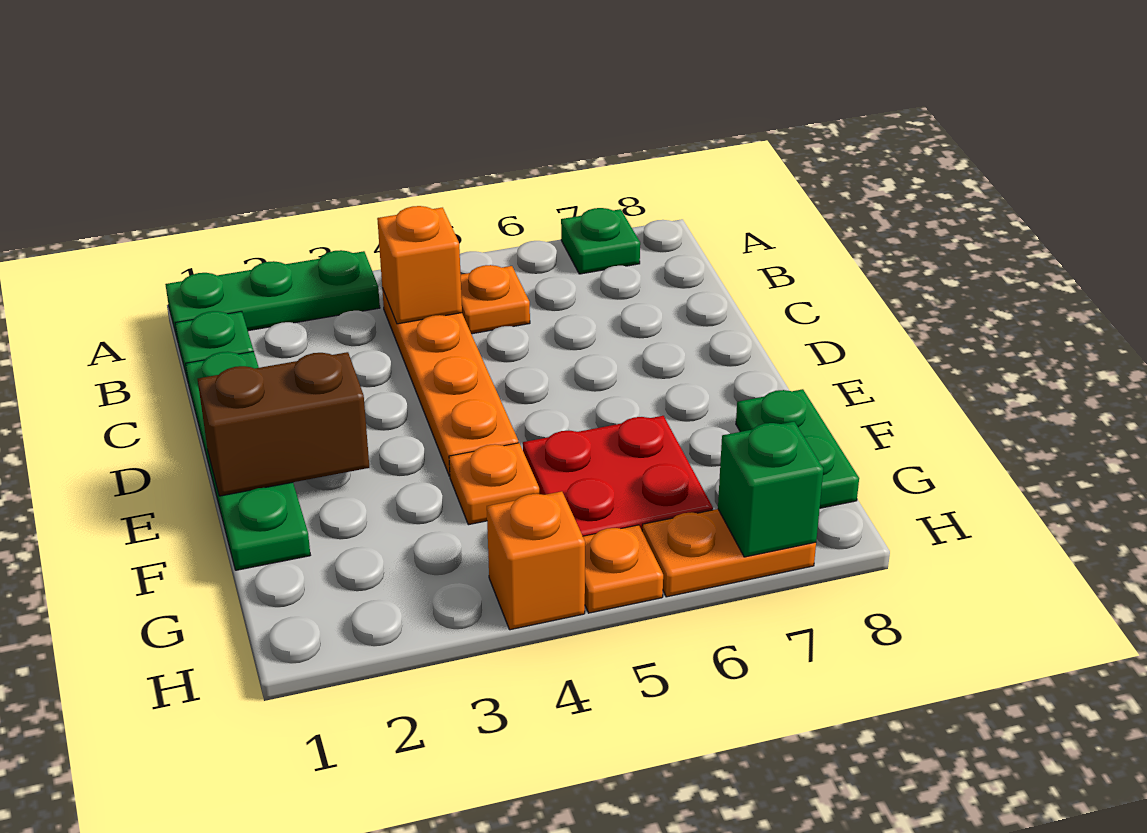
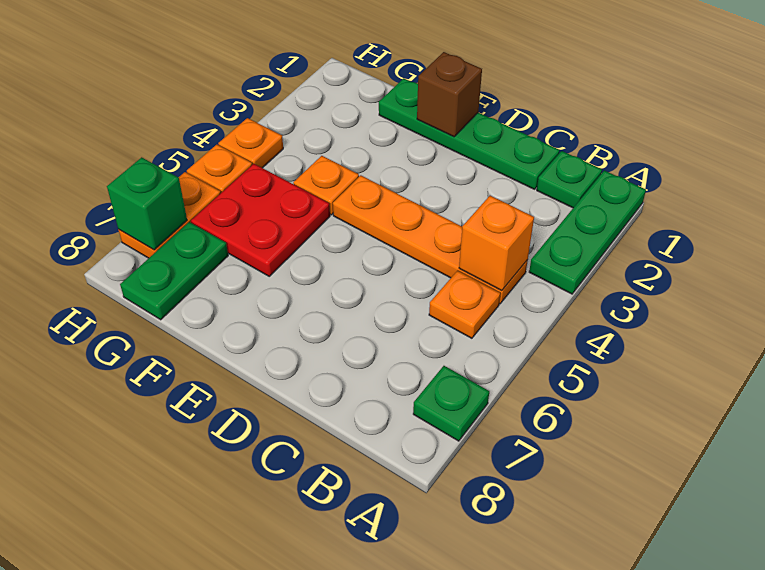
brown brick E1:E2 level 2 -> brown brick E1 level 2
green plate F8:G8 level 1 -> green plate G7:G8 level 1
orange brick H4 level 1 -> orange plate H4 level 1

